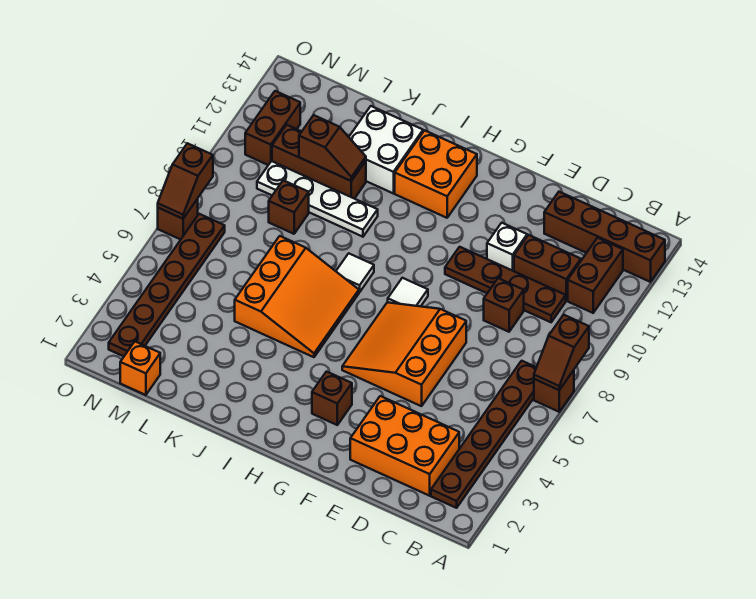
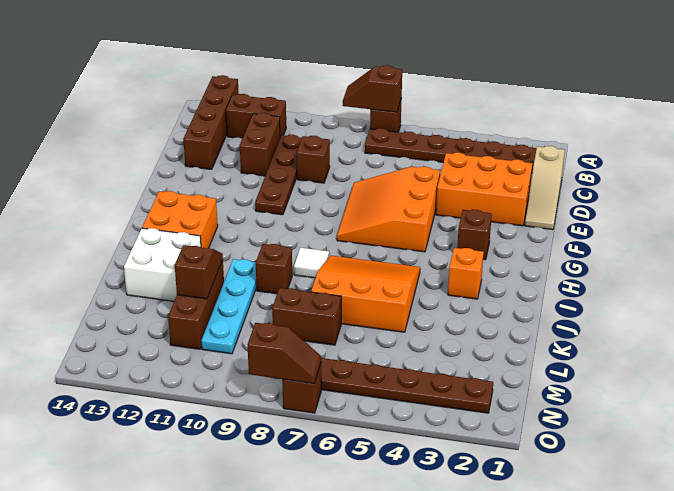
brown slope A7:A8 level 2 top 8 -> brown slope A7:A8 level 2 top 7
none -> tan slope C1:E1 level 1 top C
orange brick C2:E3 level 1 -> orange brick D2:E4 level 1
orange slope E5:G7 level 1 top E -> orange slope E5:G7 level 1 top 5
white brick E11 level 1 -> none
white tile G8 level 1 -> none
white plate J10:M10 level 1 -> cyan plate J10:M10 level 1
brown brick L9 level 1 -> brown brick J9 level 1
orange brick M1 level 1 -> orange brick I3 level 1
brown brick N11:N12 level 1 -> brown brick L7:L8 level 1

